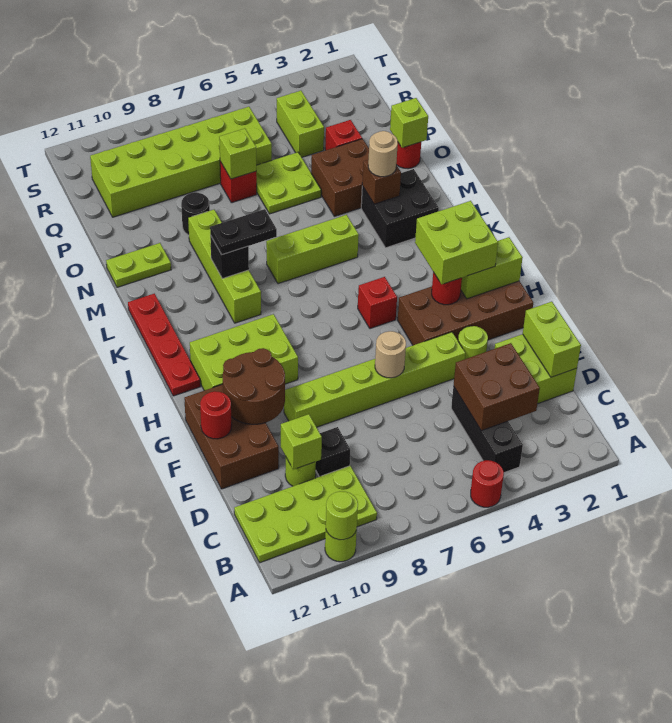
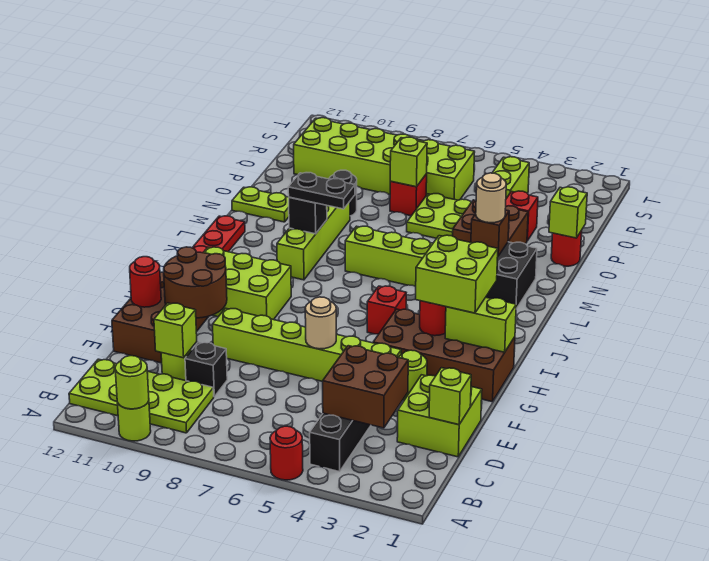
lime brick D1:E1 level 2 -> lime brick D1 level 2

